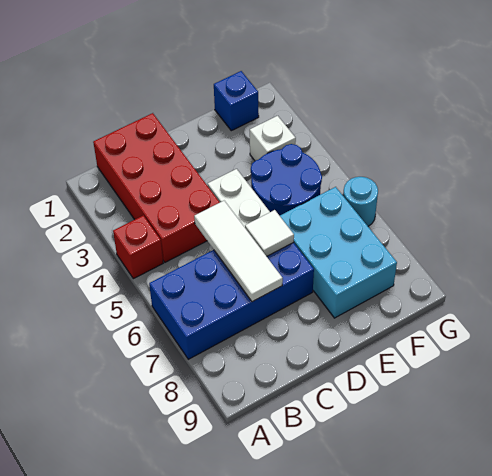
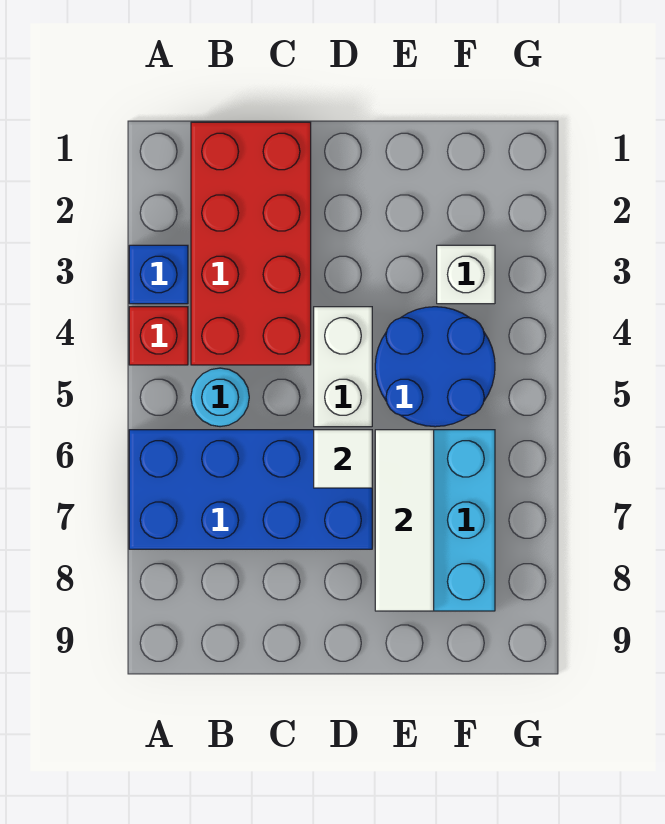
white tile C5:C7 level 2 -> white tile E6:E8 level 2
blue brick F1 level 1 -> blue brick A3 level 1
cyan round brick G6 level 1 -> cyan round brick B5 level 1

